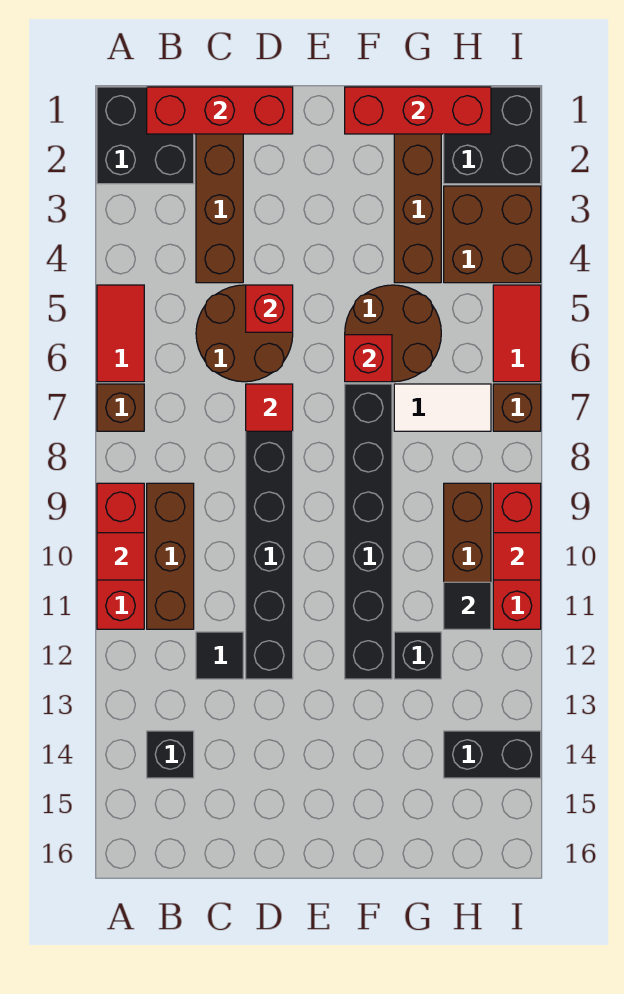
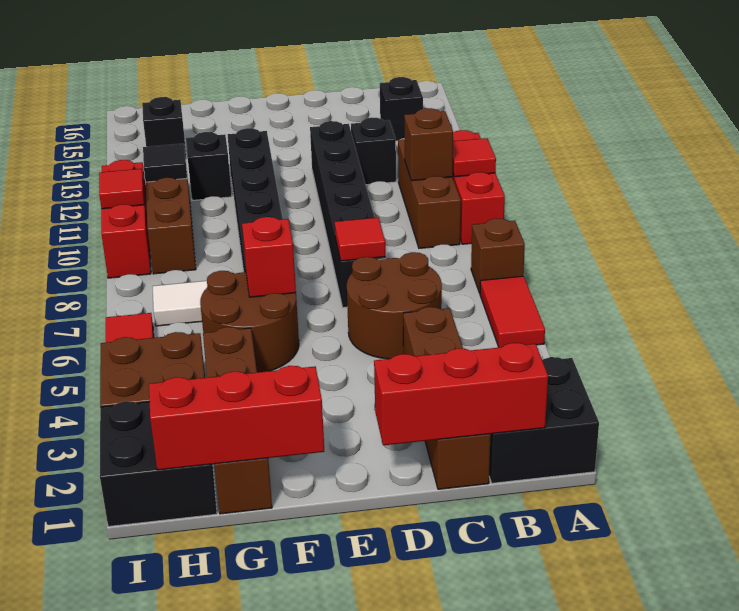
black tile C12 level 1 -> black brick C12 level 1
red brick D5 level 2 -> none
black brick H14:I14 level 1 -> black brick H14 level 1
brown brick I7 level 1 -> brown brick B10 level 2

